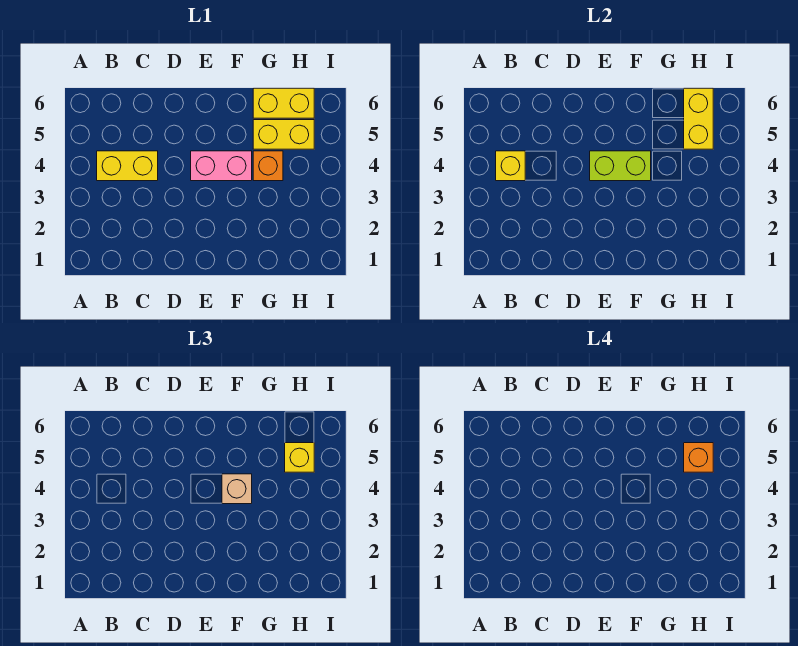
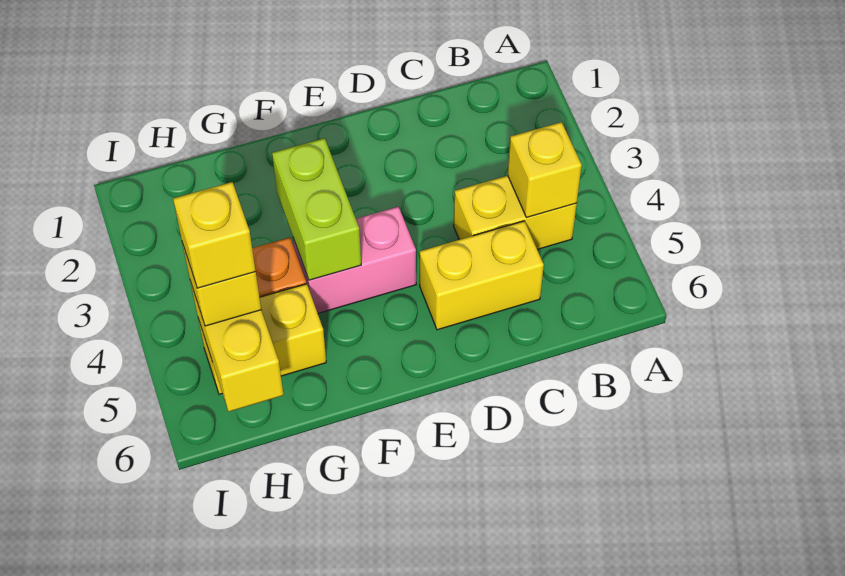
lime brick E4:F4 level 2 -> lime brick F3:F4 level 2
tan brick F4 level 3 -> none
yellow brick G6:H6 level 1 -> yellow brick C5:D5 level 1
orange brick H5 level 4 -> yellow brick H5 level 4

